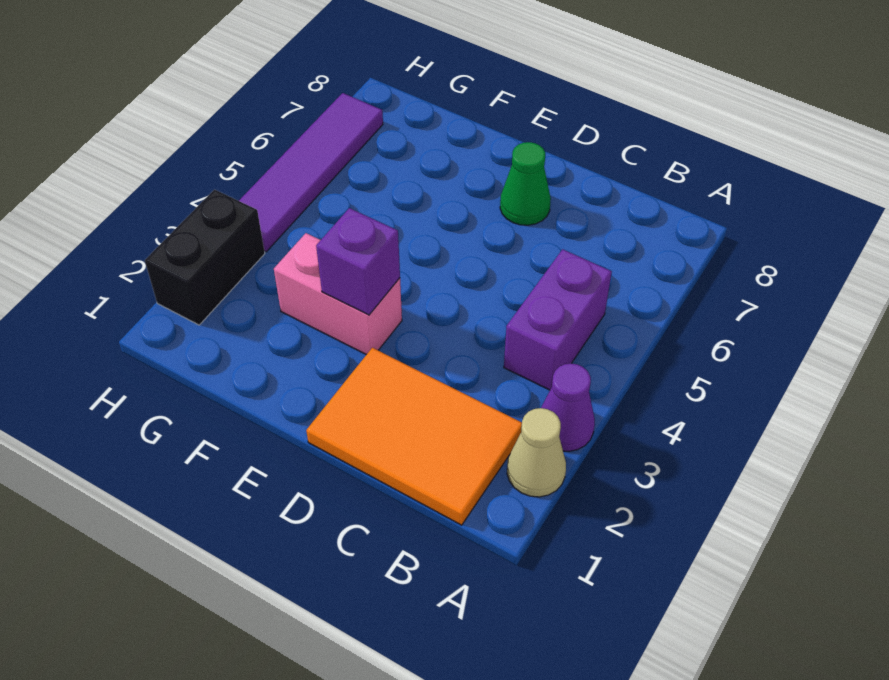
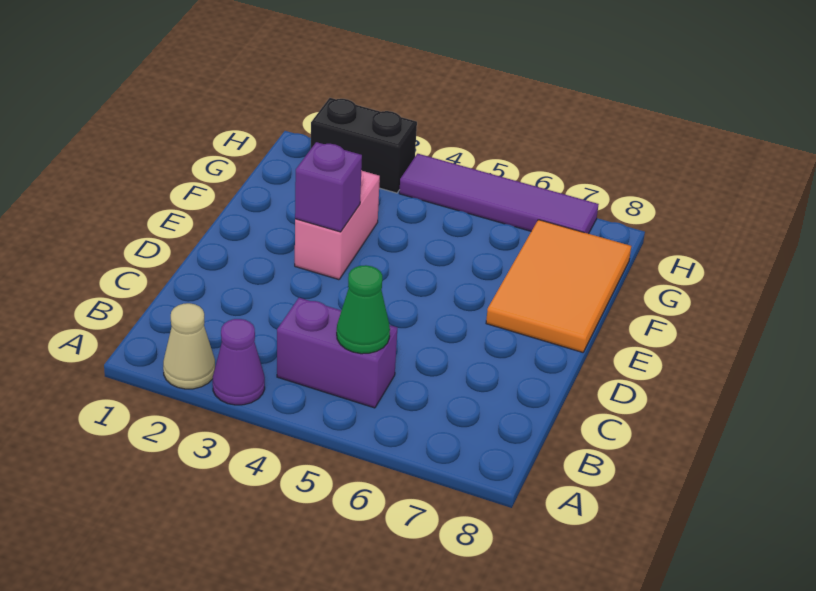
orange tile B1:D2 level 1 -> orange tile E7:G8 level 1
green cone D7 level 1 -> green cone B5 level 2

